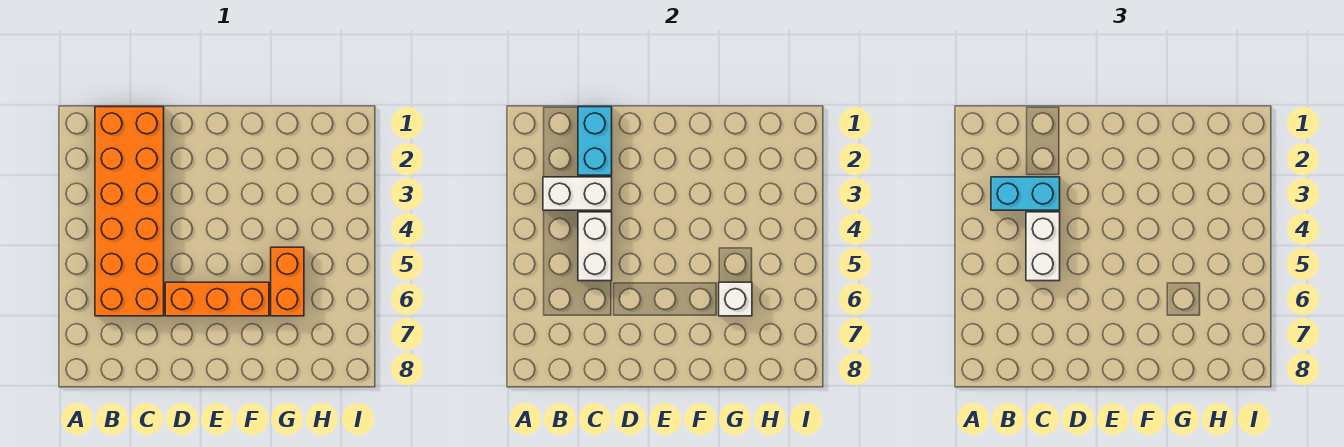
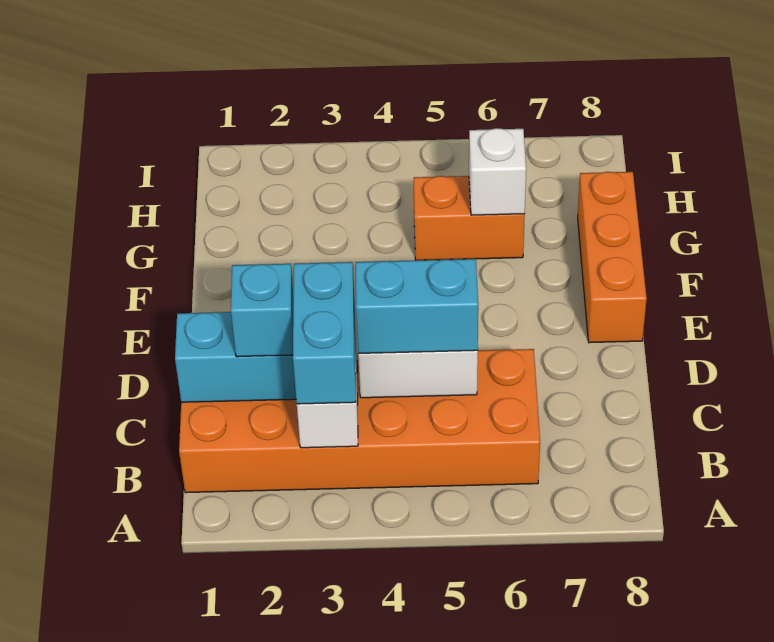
none -> cyan brick C2 level 3
white brick C4:C5 level 3 -> cyan brick C4:C5 level 3
orange brick D6:F6 level 1 -> orange brick E8:G8 level 1

